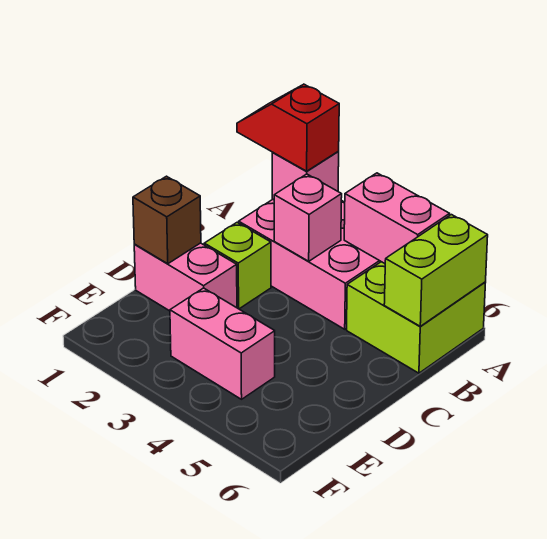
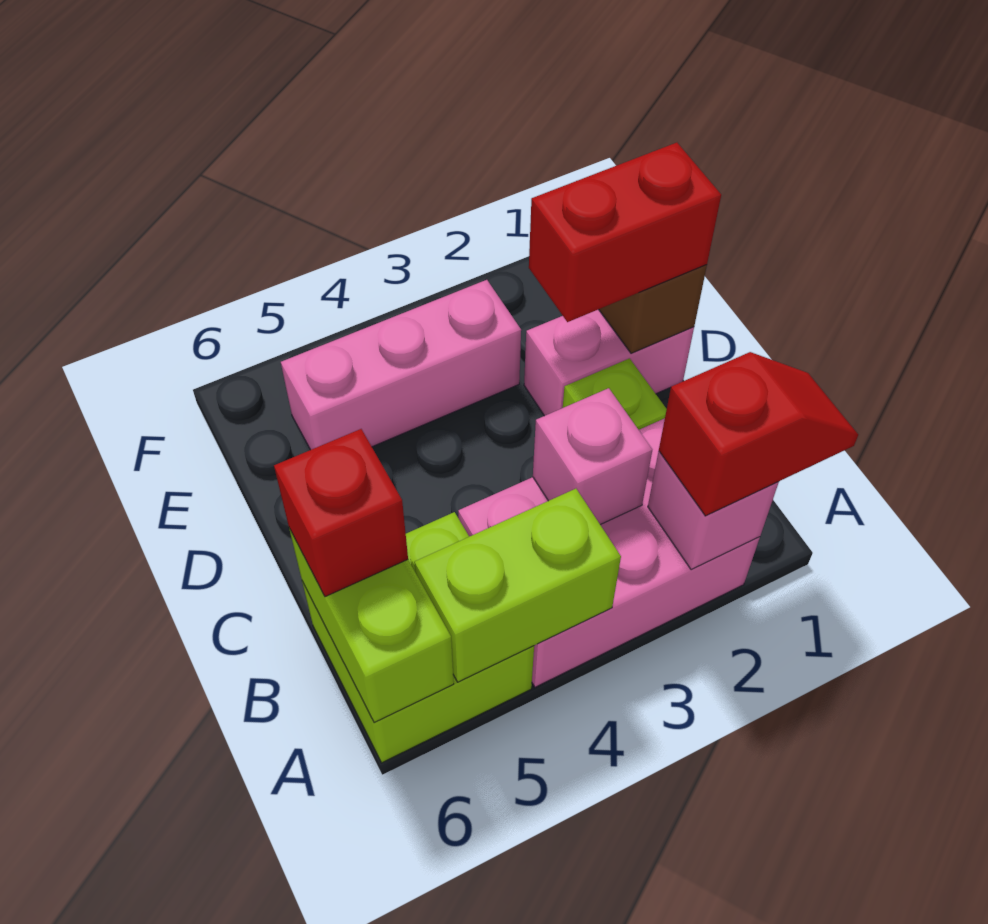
pink brick A4:A5 level 2 -> lime brick A4:A5 level 2
none -> red brick B6 level 3
none -> red brick D1:D2 level 3
pink brick E3:E4 level 1 -> pink brick E3:E5 level 1

